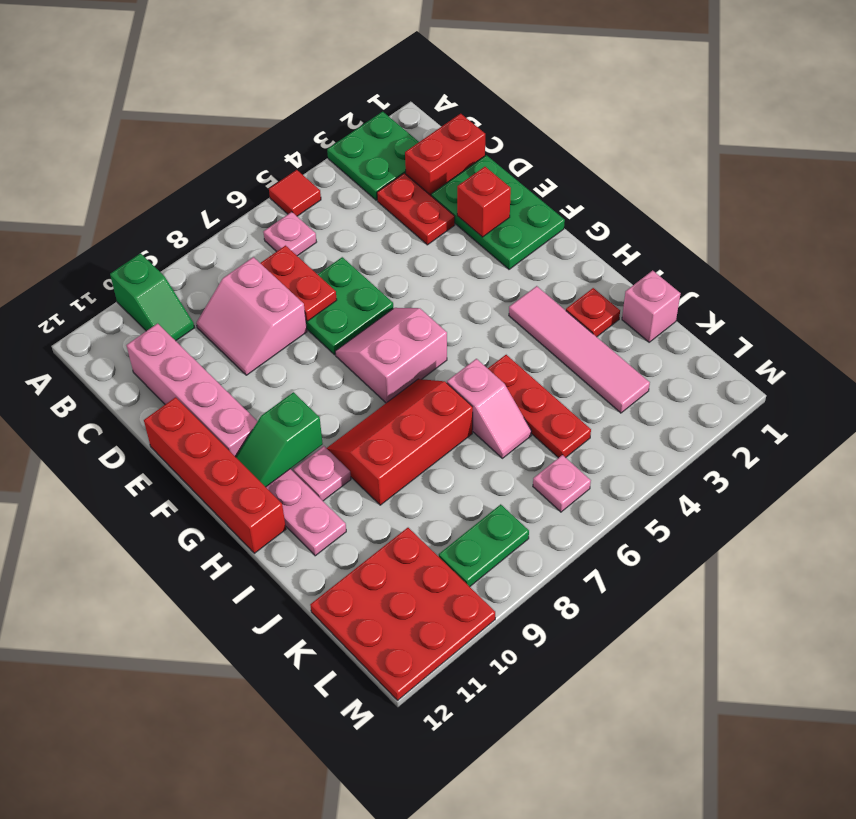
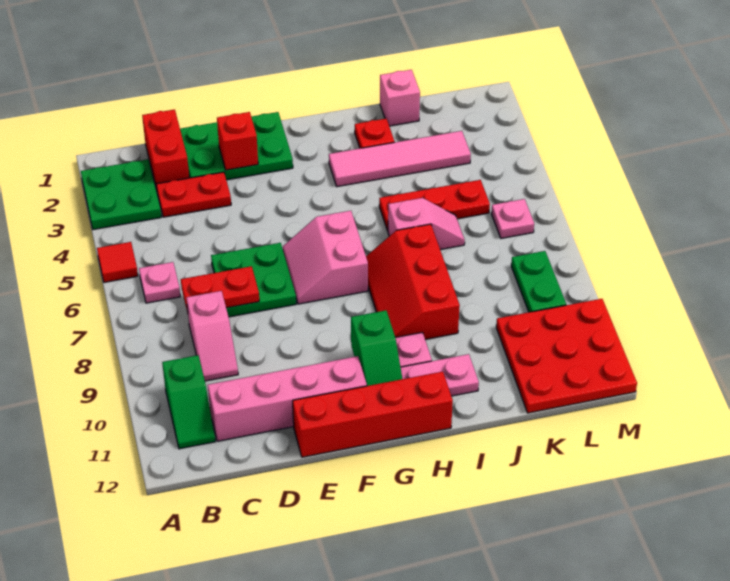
green slope A10:B10 level 1 top A -> green slope B10:B11 level 1 top 10
pink slope C8:D9 level 1 top 8 -> pink slope C8:C9 level 1 top 8

